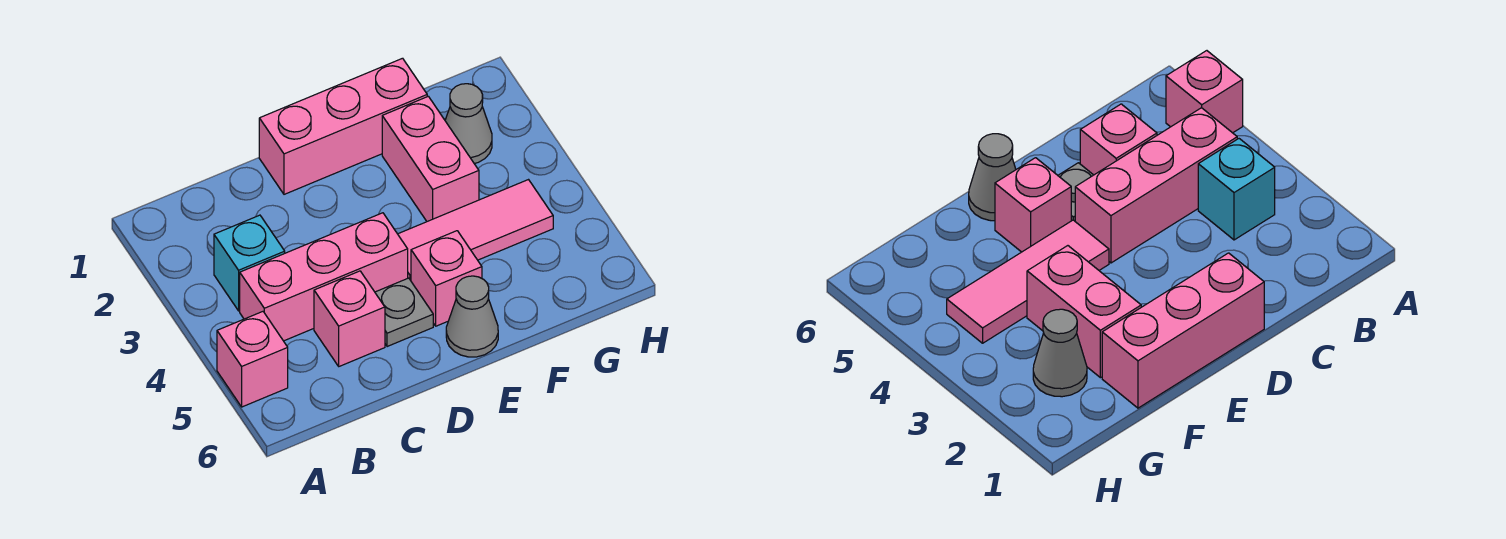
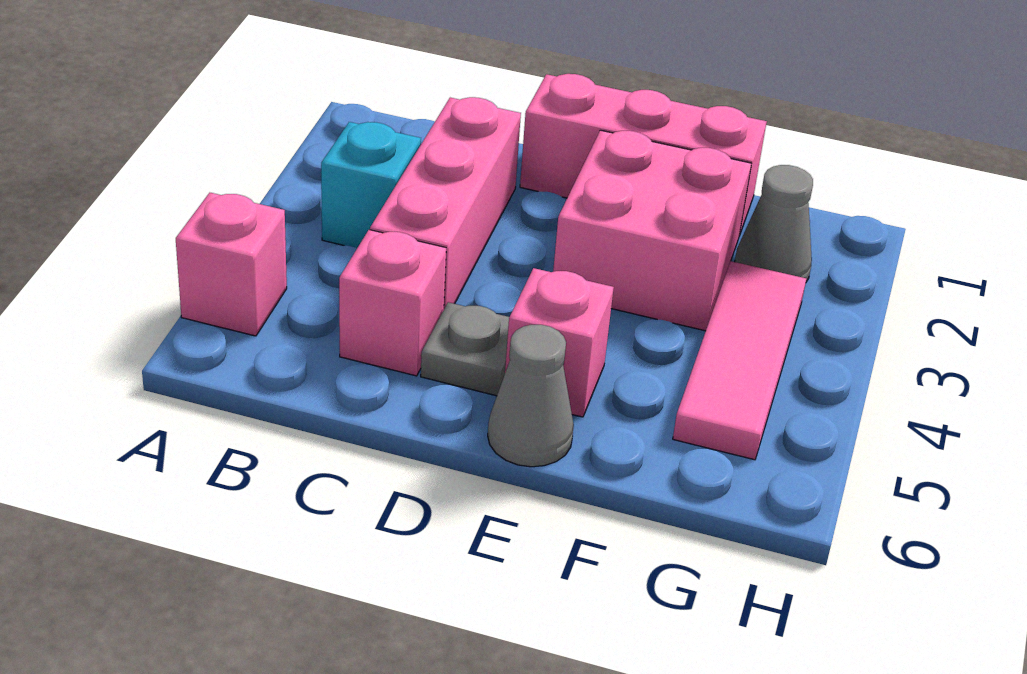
pink brick B4:D4 level 1 -> pink brick C2:C4 level 1
pink tile E4:G4 level 1 -> pink tile G3:G5 level 1
pink brick F2:F3 level 1 -> pink brick E2:F3 level 1

